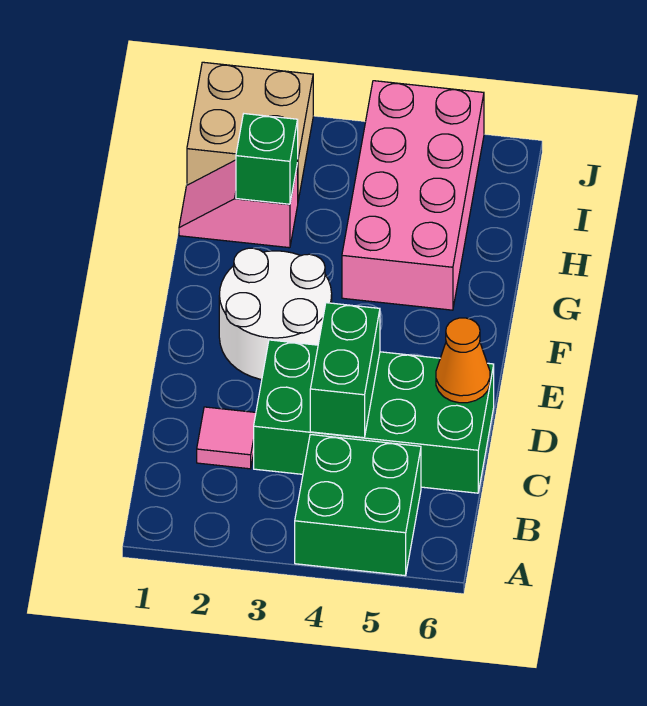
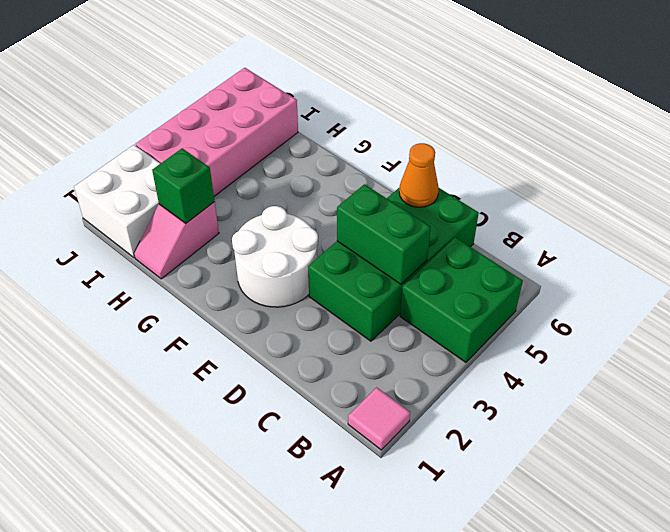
pink tile C2 level 1 -> pink tile A1 level 1
pink brick G4:J5 level 1 -> pink brick I3:J6 level 1
tan brick I1:J2 level 1 -> white brick I1:J2 level 1

